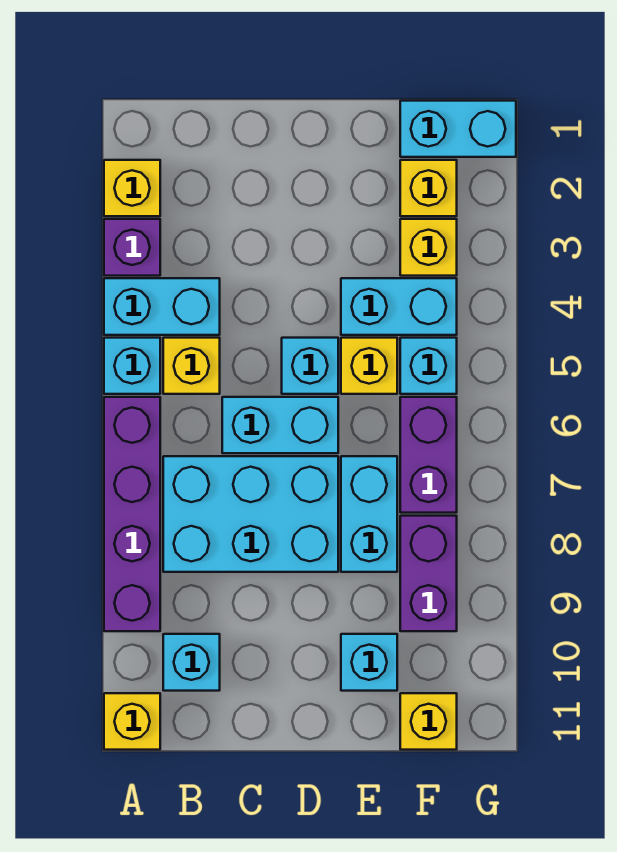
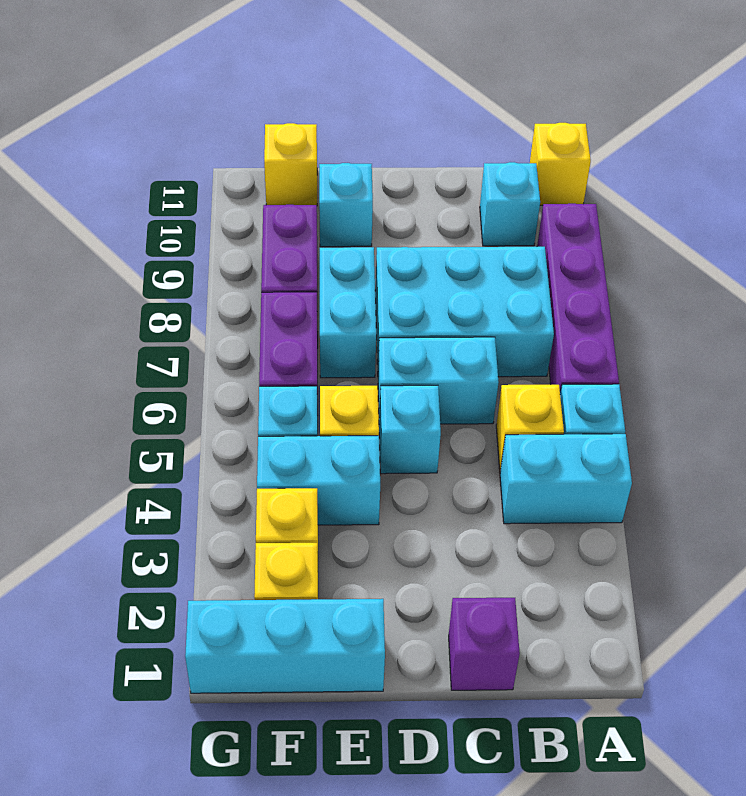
yellow brick A2 level 1 -> none
purple brick A3 level 1 -> purple brick C1 level 1
cyan brick F1:G1 level 1 -> cyan brick E1:G1 level 1

